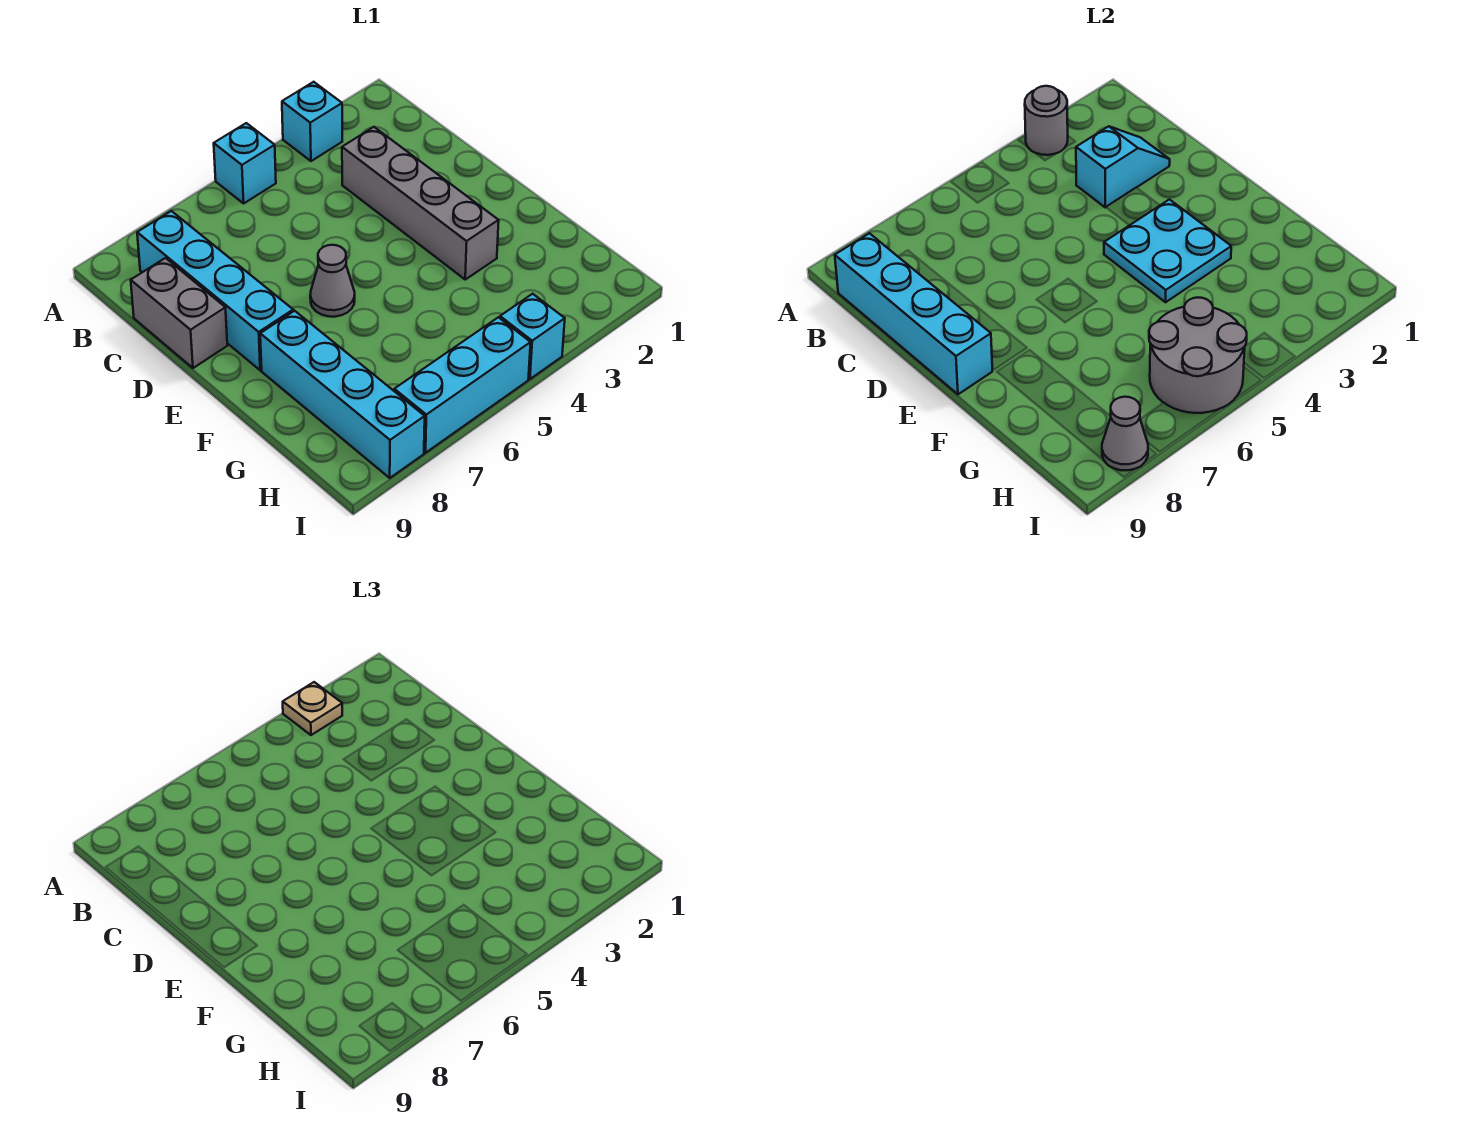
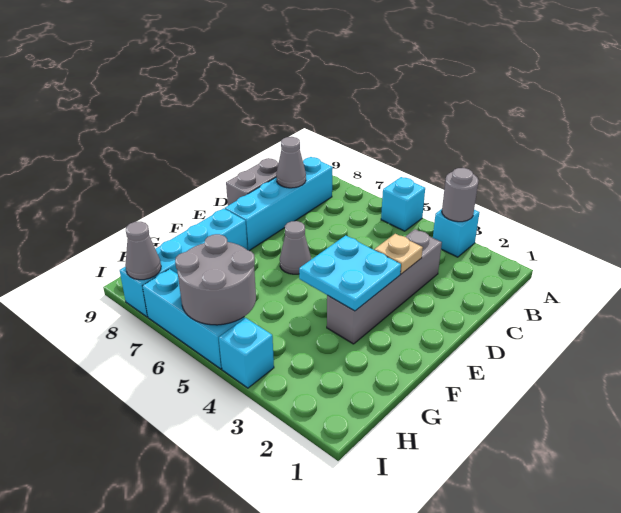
tan plate A3 level 3 -> tan plate D3 level 2
cyan brick B9:E9 level 2 -> none
cyan slope C2:C3 level 2 top 3 -> none
none -> grey cone C8 level 2

